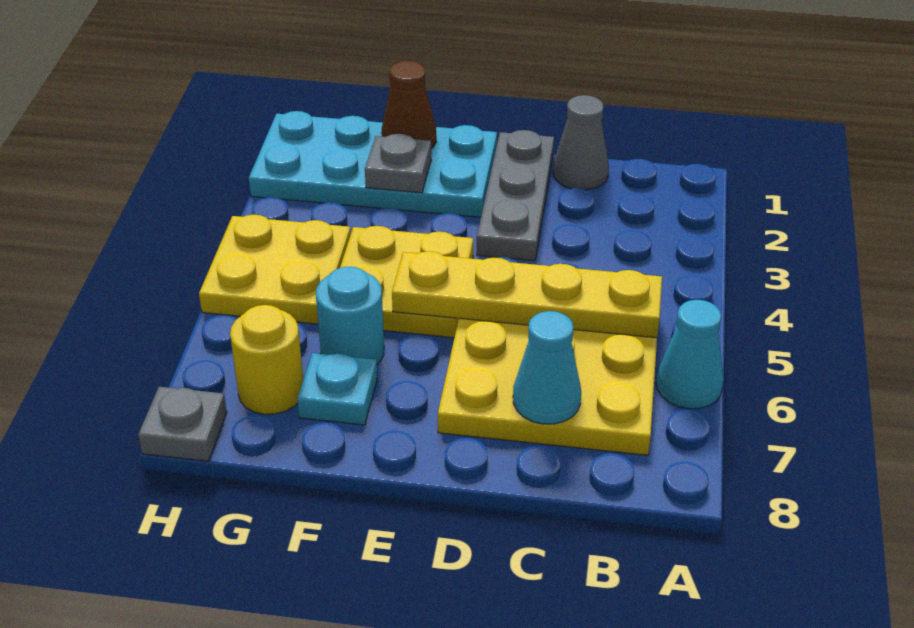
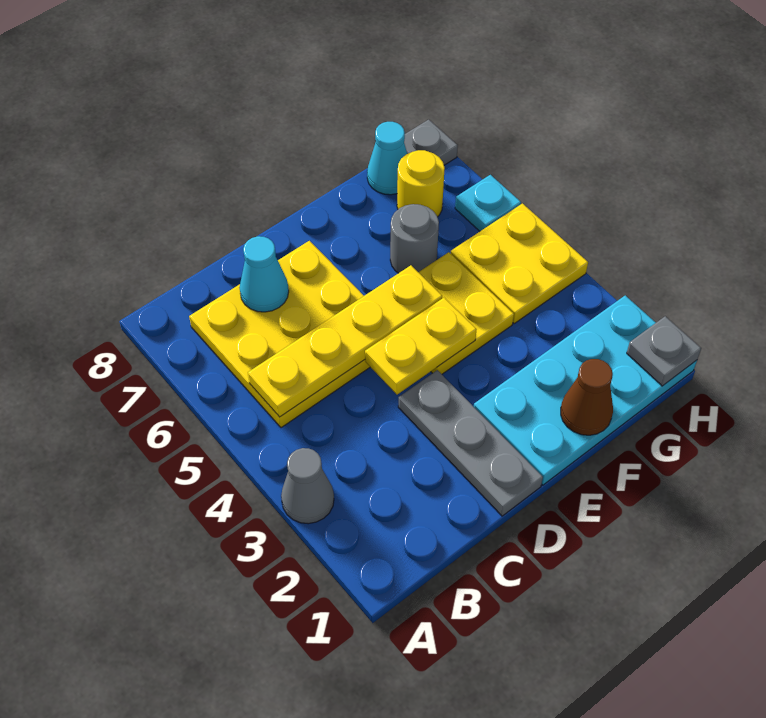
cyan cone A6 level 1 -> cyan cone G8 level 1
grey cone C1 level 1 -> grey cone A3 level 1
none -> yellow plate D4:E4 level 2
grey plate F2 level 2 -> grey plate H1 level 2
cyan round brick F6 level 1 -> grey round brick F6 level 1
cyan plate F7 level 1 -> cyan plate H6 level 1

